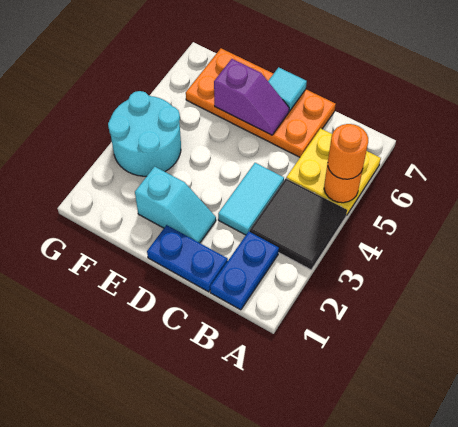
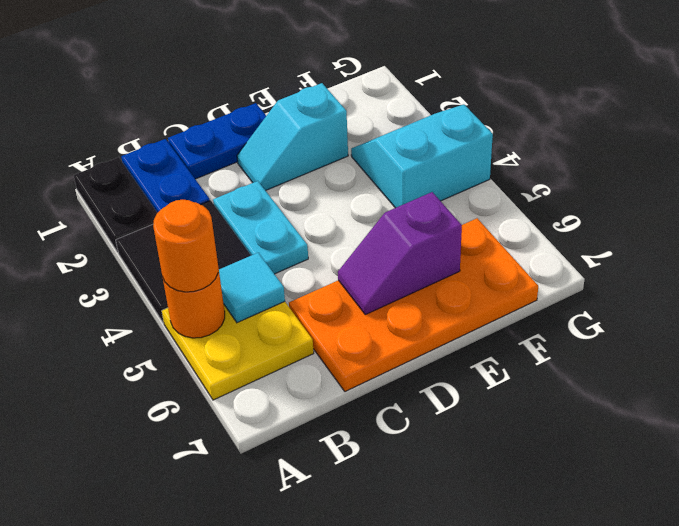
none -> black plate A1:A2 level 1
cyan tile C3:C4 level 1 -> cyan plate C3:C4 level 1
cyan tile D7 level 2 -> cyan tile B5 level 2
cyan round brick F3:G4 level 1 -> cyan slope F3:G4 level 1 top 4

